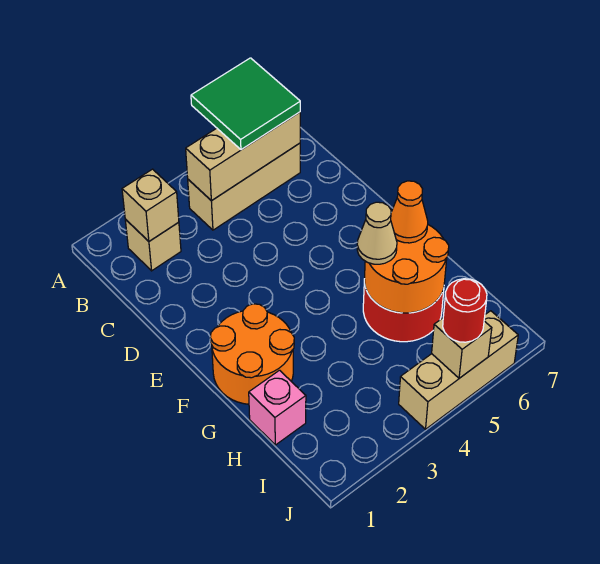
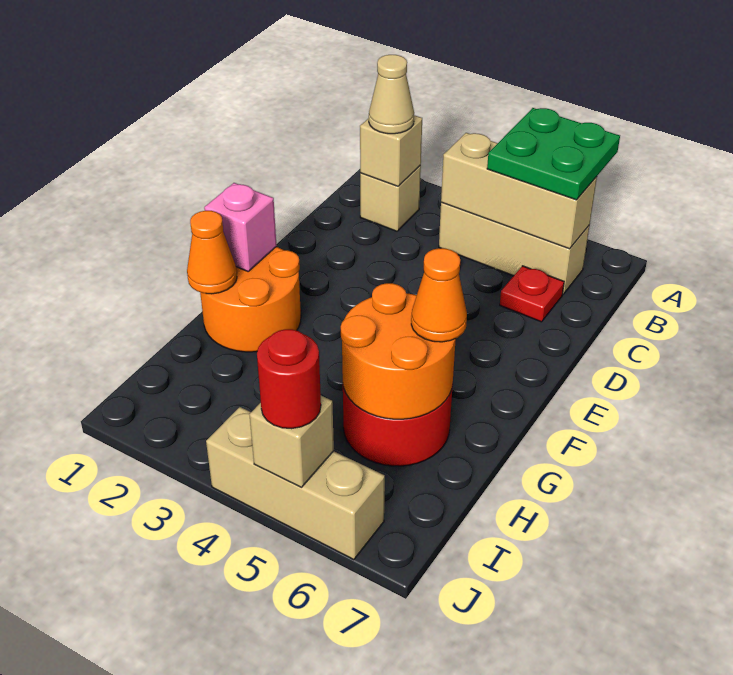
green tile A5:B6 level 3 -> green plate A5:B6 level 3
none -> red plate C6 level 1
none -> orange cone G1 level 2
tan cone G5 level 3 -> tan cone B2 level 3
pink brick H1 level 1 -> pink brick F1 level 2

